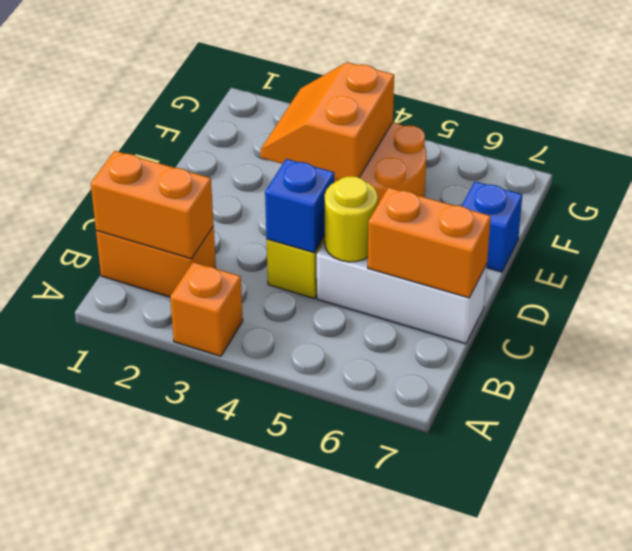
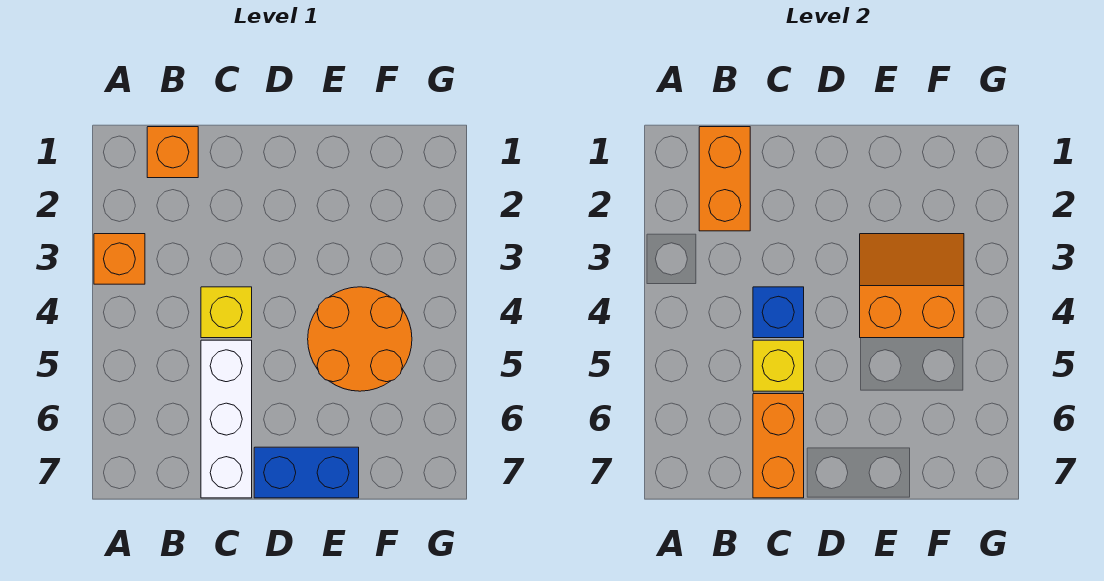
orange brick B1:B2 level 1 -> orange brick B1 level 1
yellow round brick C5 level 2 -> yellow brick C5 level 2
blue brick E7 level 1 -> blue brick D7:E7 level 1

